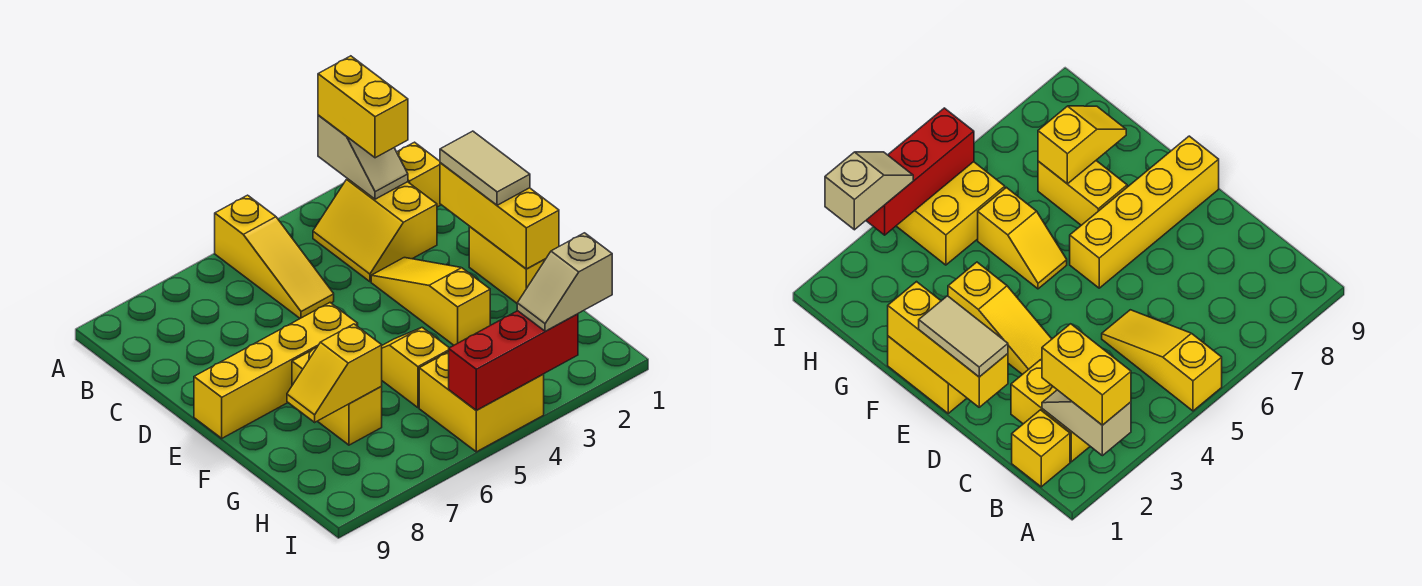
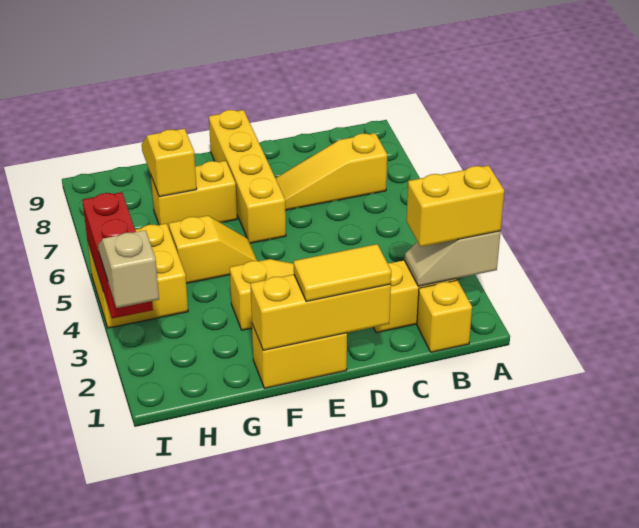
yellow slope A5:C5 level 1 top A -> yellow slope B7:D7 level 1 top B
tan tile D1:E1 level 3 -> yellow tile D1:E1 level 3

